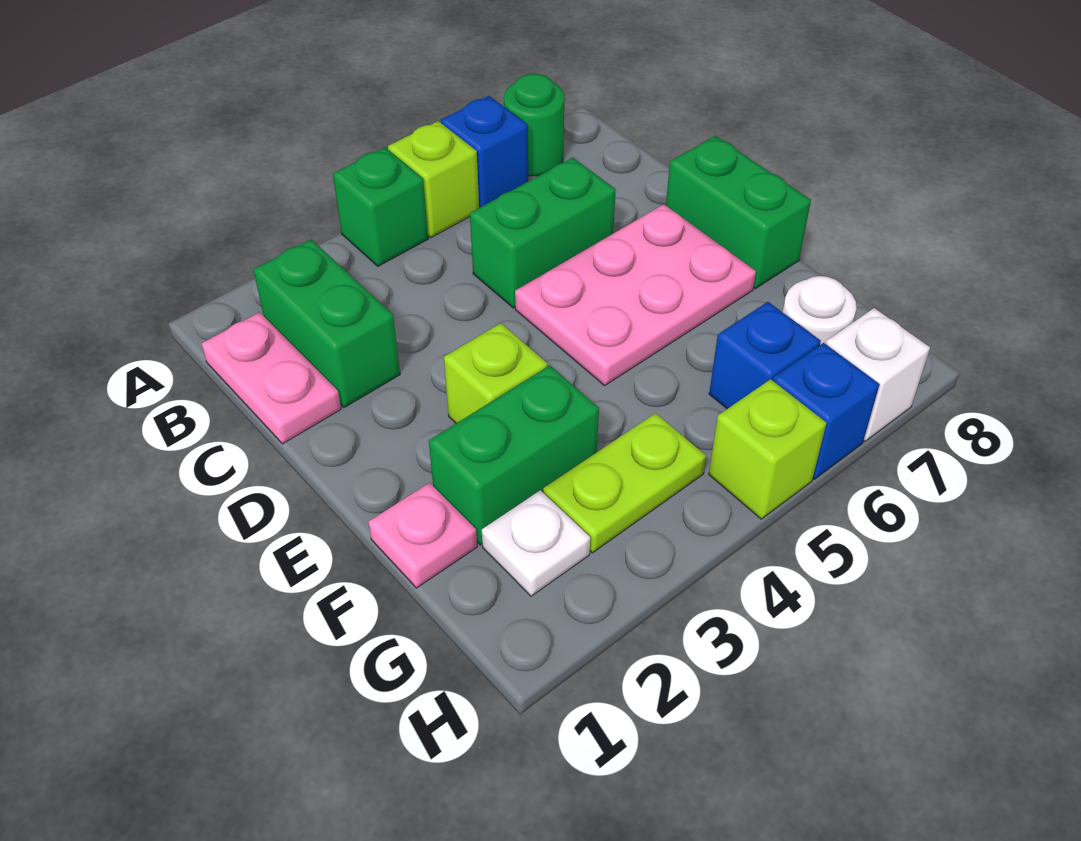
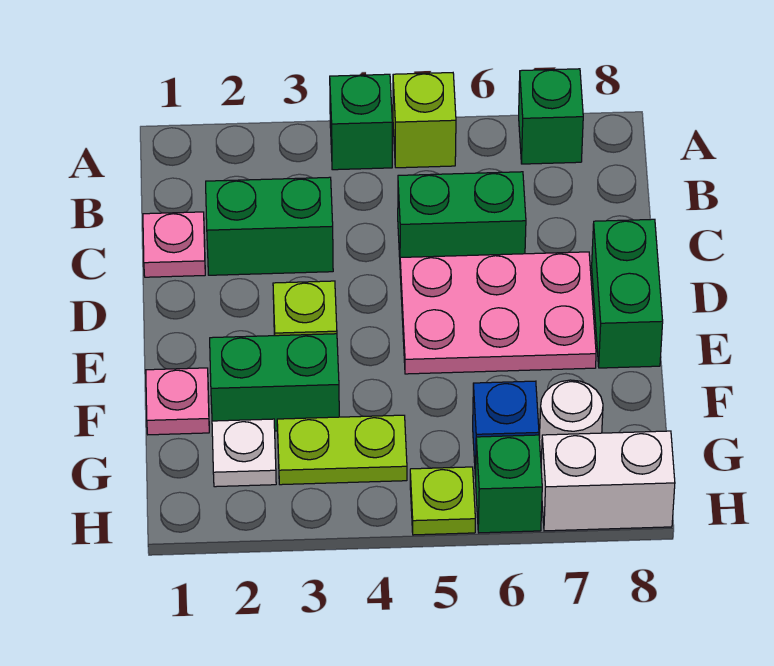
blue brick A6 level 1 -> none
green round brick A7 level 1 -> green brick A7 level 1
pink plate B1:C1 level 1 -> pink plate C1 level 1
green brick B2:C2 level 1 -> green brick C2:C3 level 1
lime brick H5 level 1 -> lime plate H5 level 1
blue brick H6 level 1 -> green brick H6 level 1
white brick H7 level 1 -> white brick H7:H8 level 1

